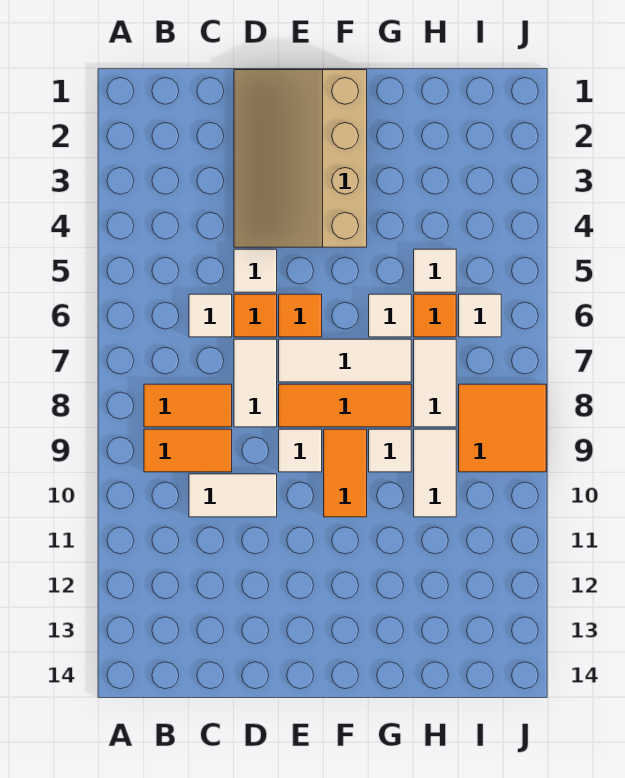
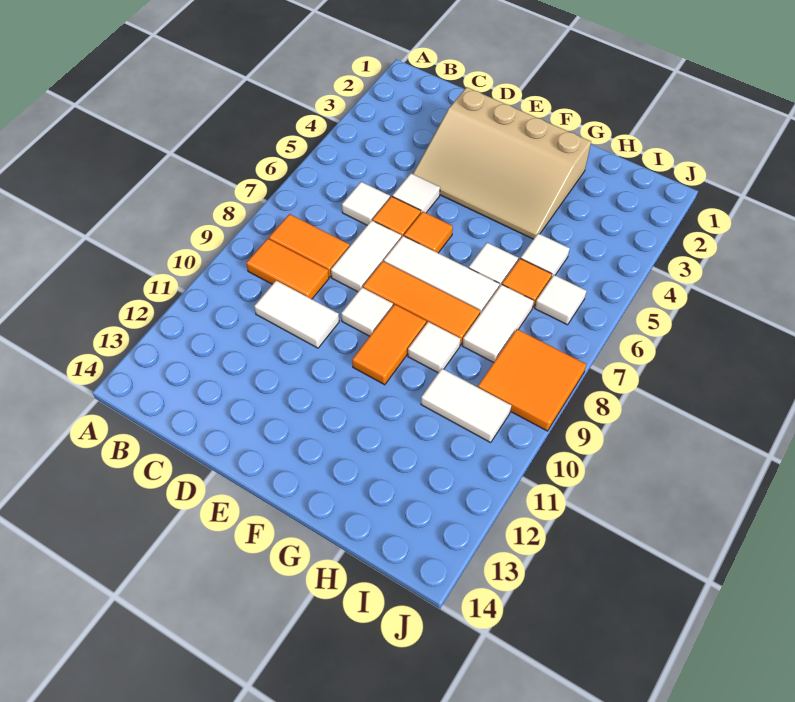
tan slope D1:F4 level 1 top F -> tan slope D2:G4 level 1 top 2
white tile H9:H10 level 1 -> white tile H10:I10 level 1

